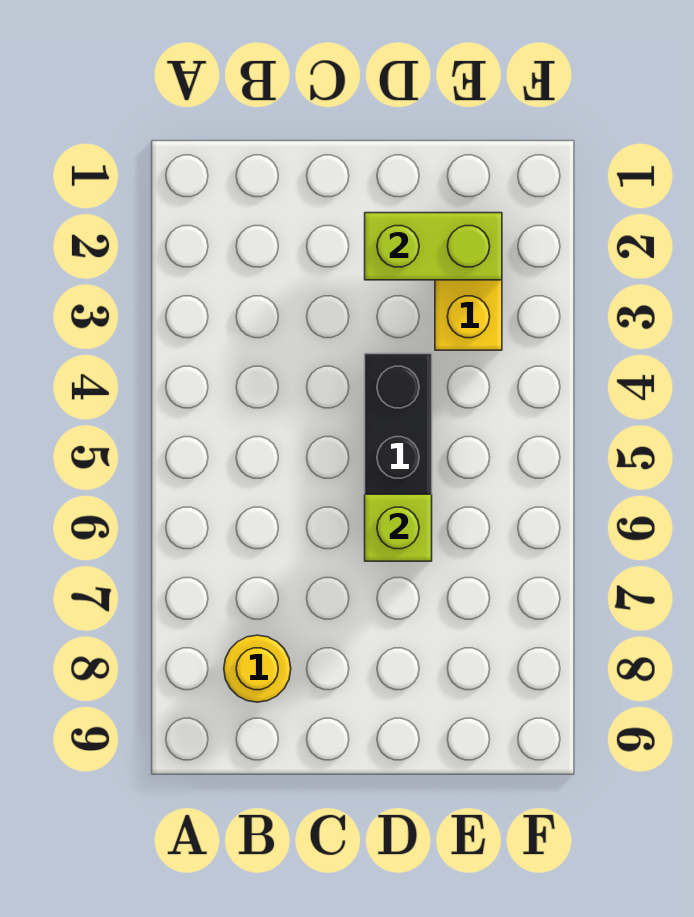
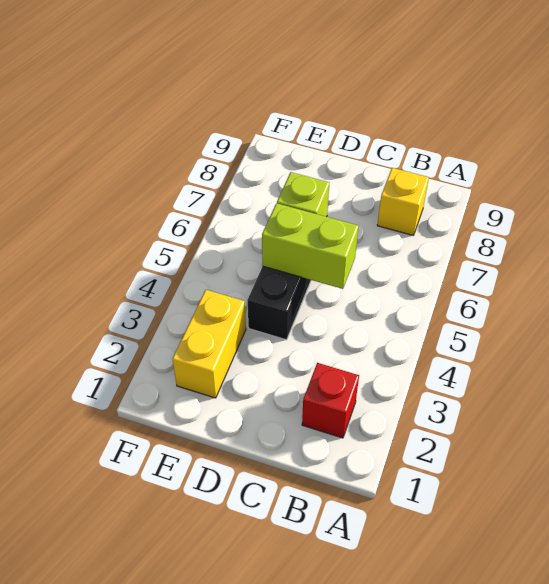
none -> red brick B2 level 1
yellow round brick B8 level 1 -> yellow brick B8 level 1
lime brick D2:E2 level 2 -> lime brick C5:D5 level 2

